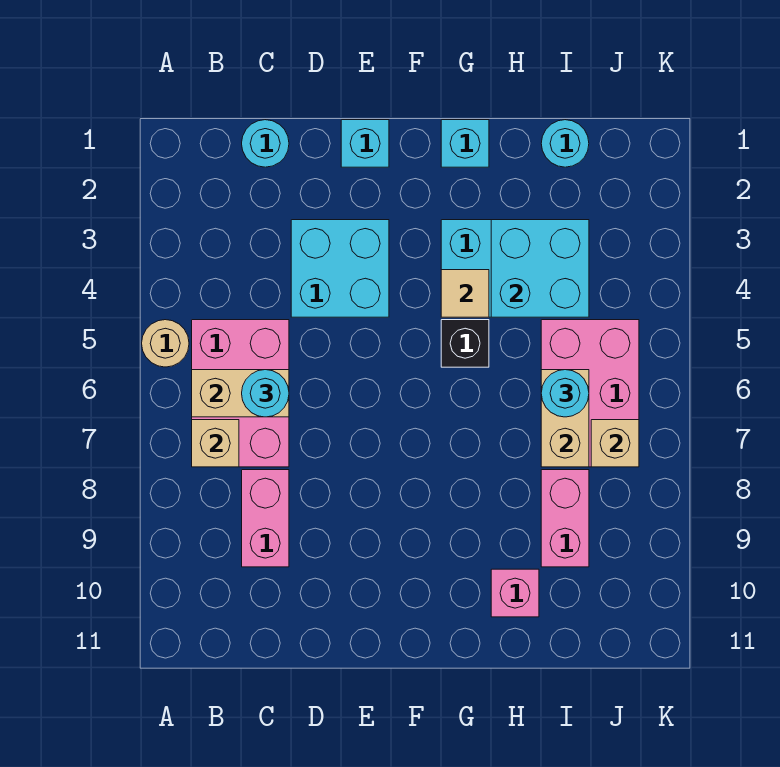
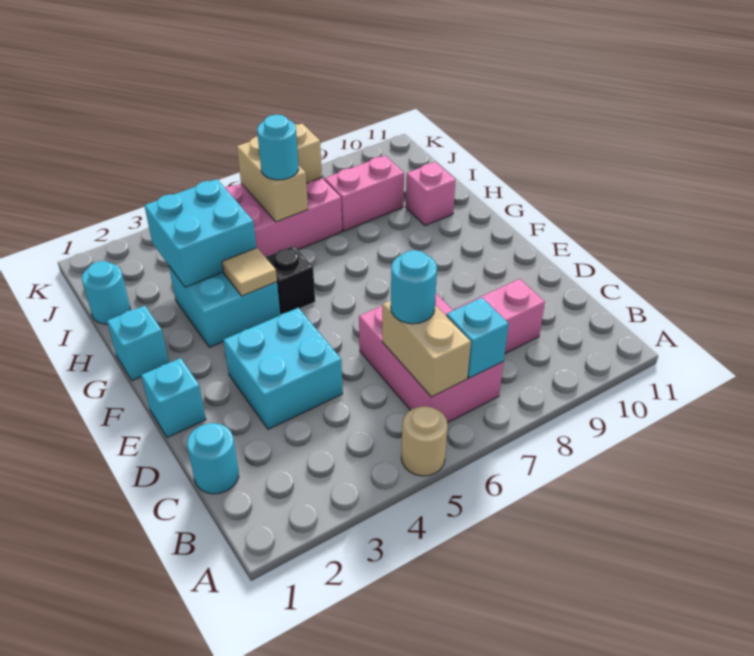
pink brick B5:C7 level 1 -> pink brick B6:D7 level 1
tan brick B7 level 2 -> cyan brick B7 level 2
tan brick I6:I7 level 2 -> tan brick I6:J6 level 2

